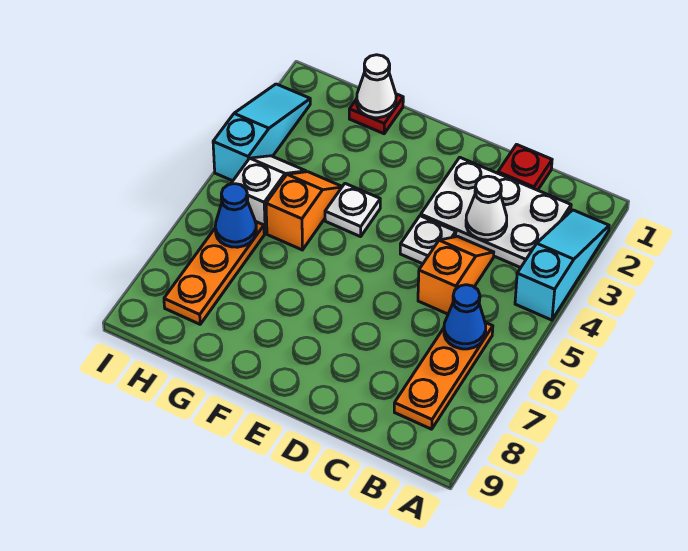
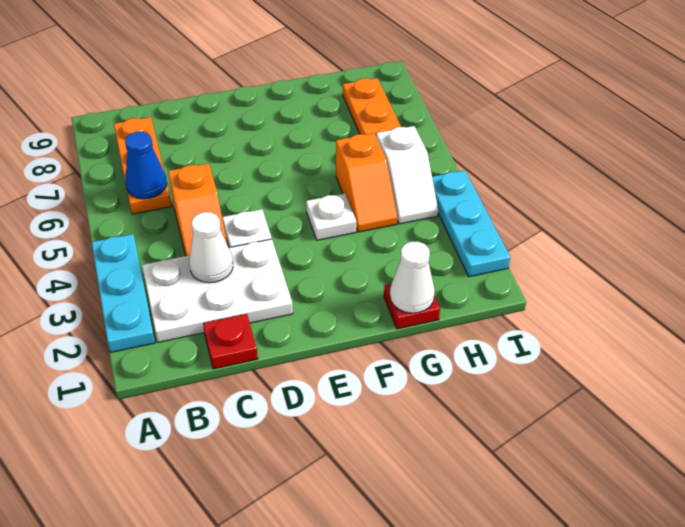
cyan slope A2:A4 level 1 top 4 -> cyan plate A2:A4 level 1
blue cone H6 level 2 -> none
cyan slope I2:I4 level 1 top 4 -> cyan plate I2:I4 level 1

